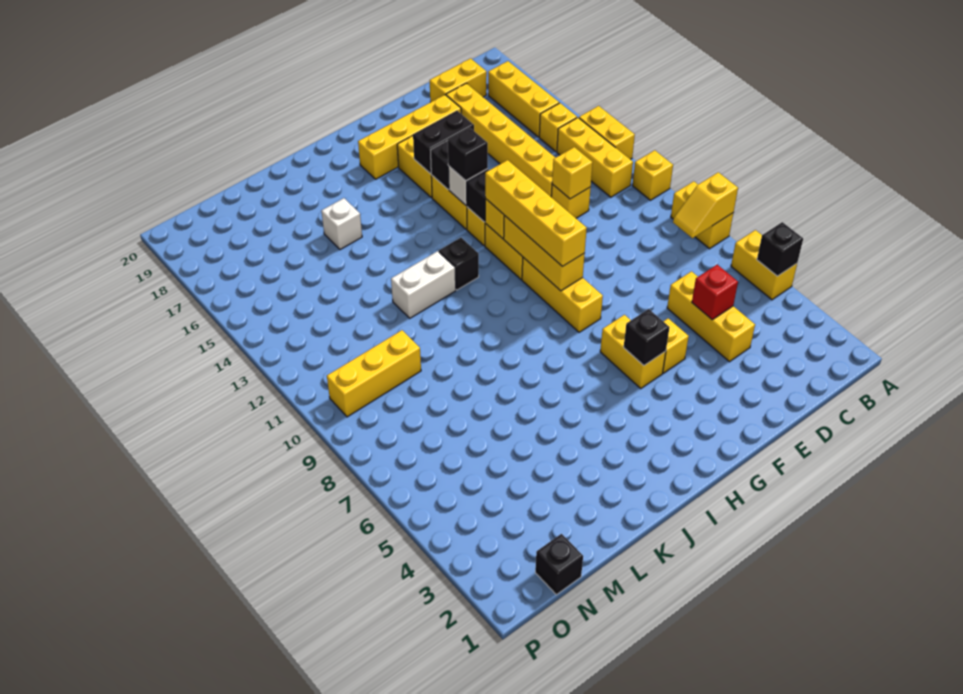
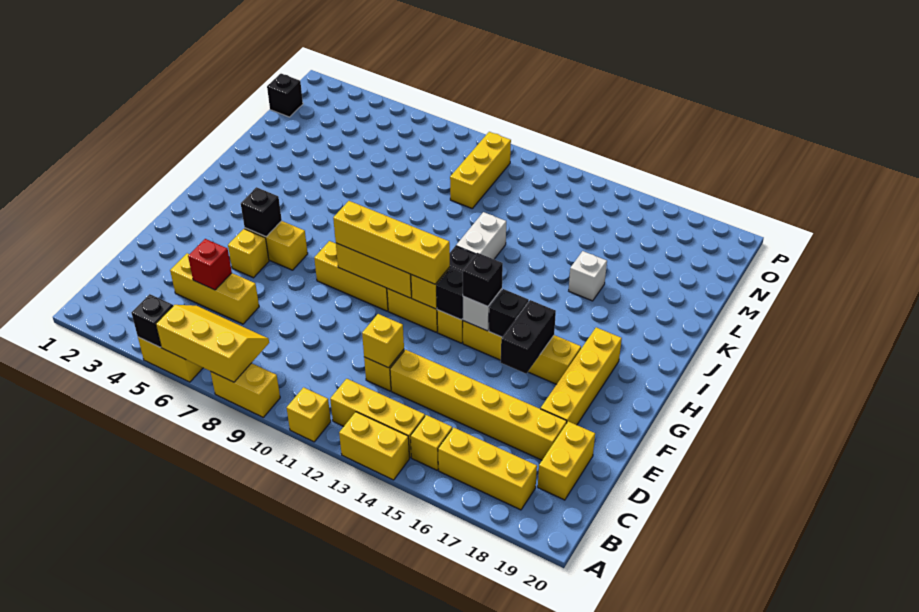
yellow slope A8:B8 level 2 top A -> yellow slope A6:B8 level 2 top A

